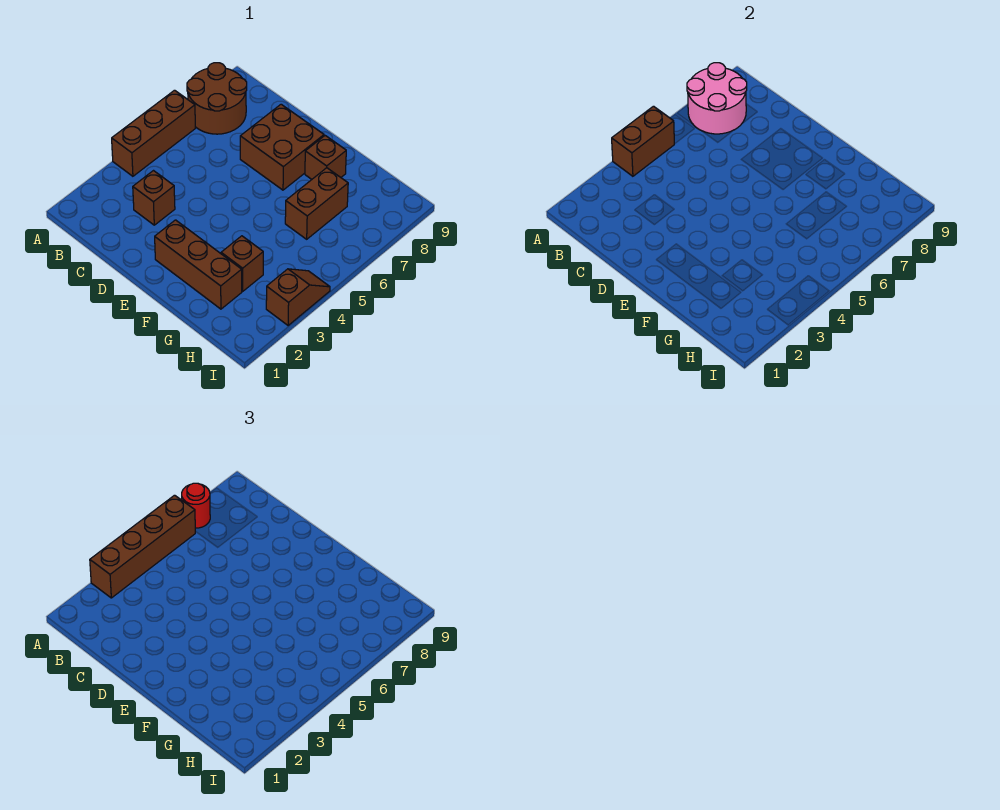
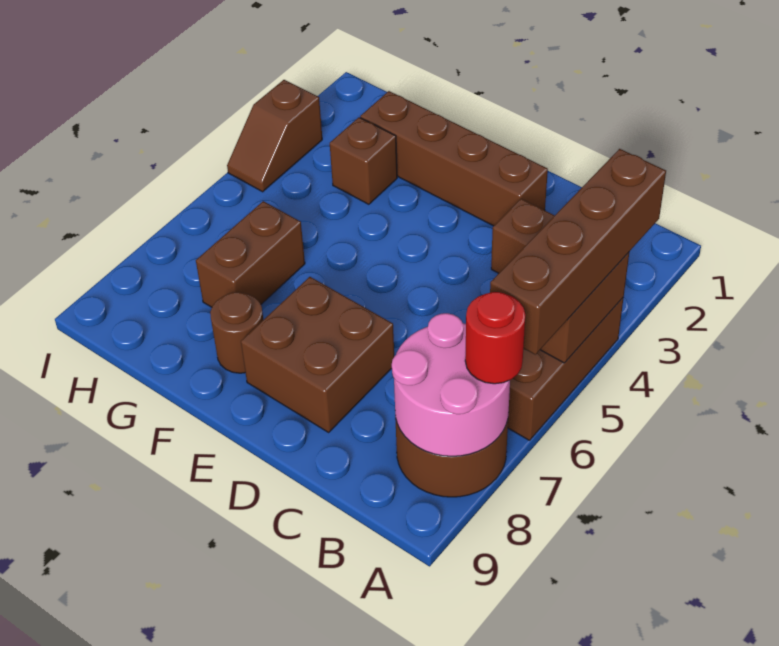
brown brick E2:G2 level 1 -> brown brick D2:G2 level 1
brown brick F8 level 1 -> brown round brick F8 level 1

